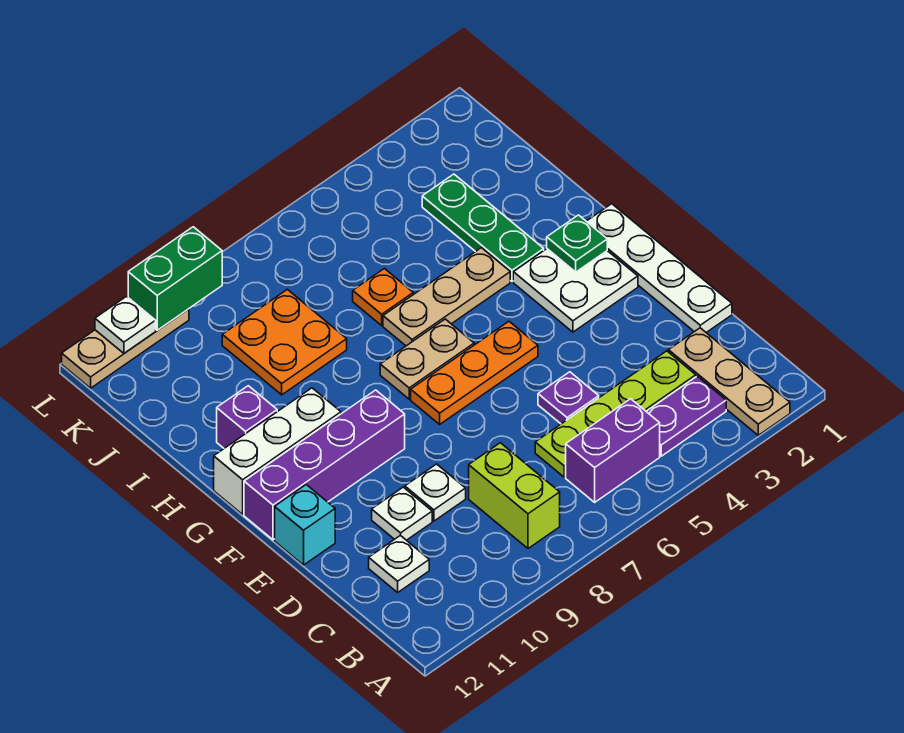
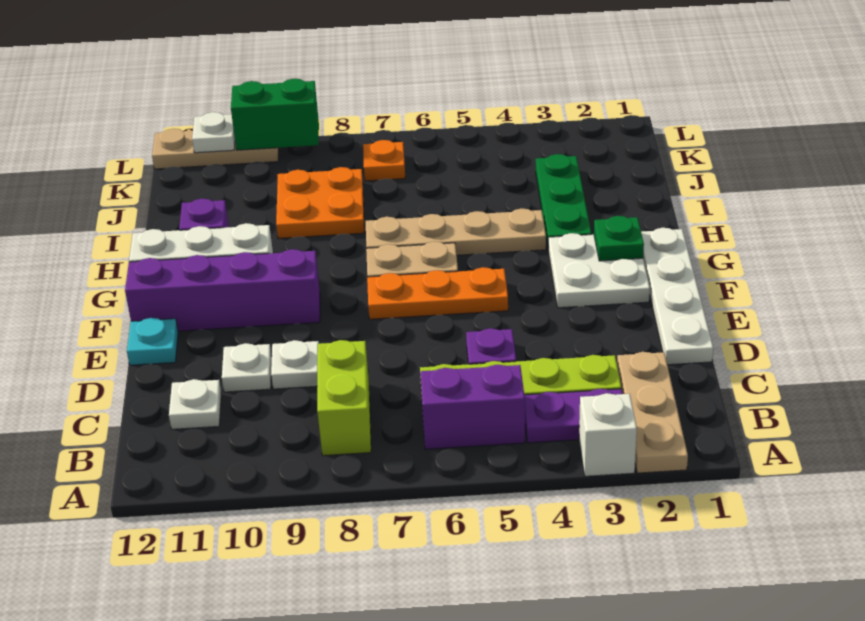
none -> white brick A3 level 1
cyan brick E12 level 1 -> cyan plate E12 level 1
tan plate H4:H6 level 1 -> tan plate H4:H7 level 1
orange plate I6 level 1 -> orange plate K7 level 1

